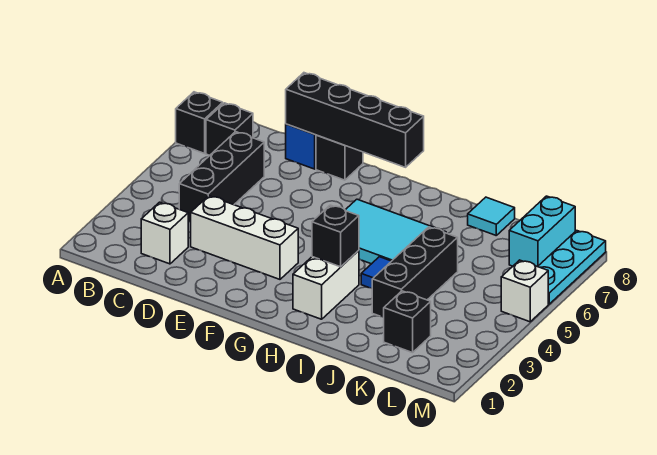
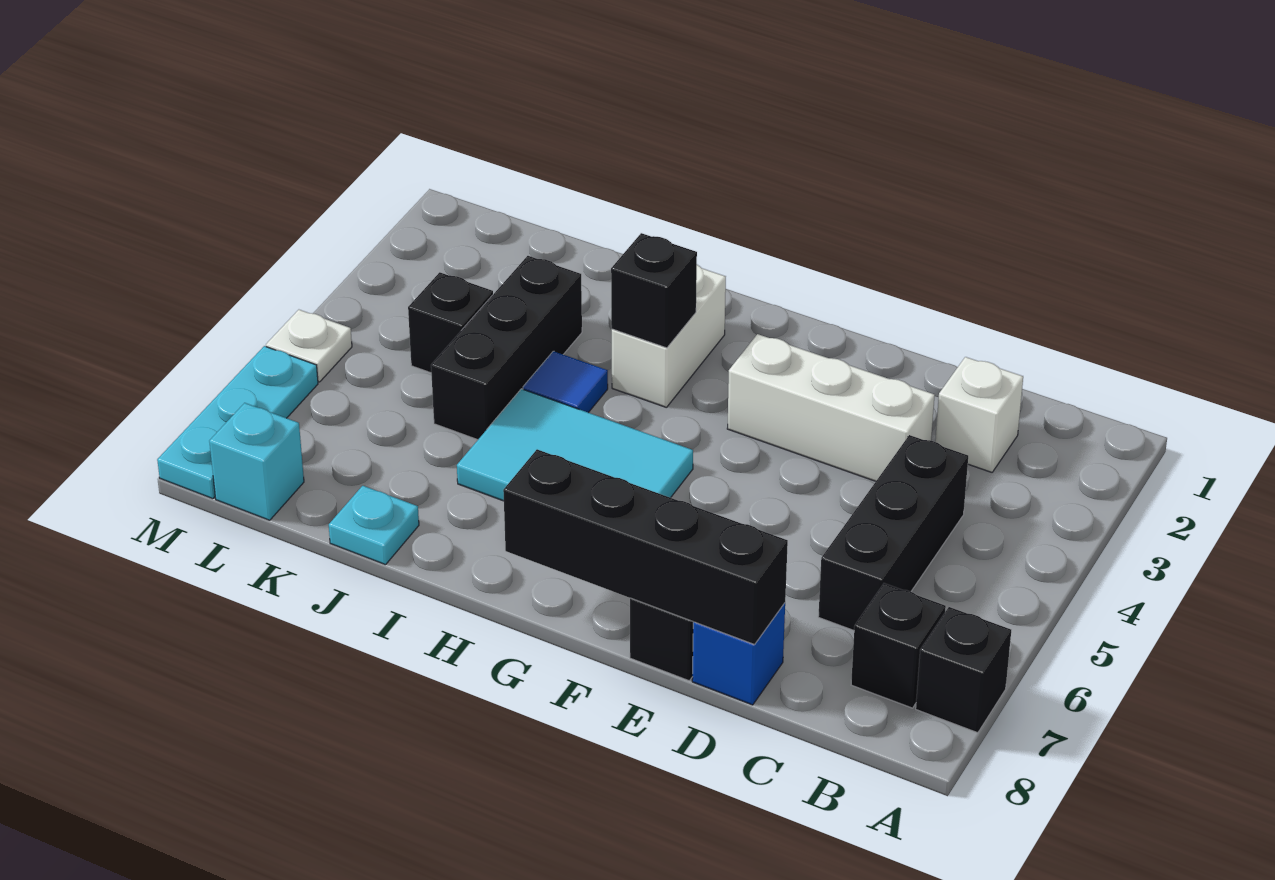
cyan tile J8 level 1 -> cyan plate J8 level 1
black brick K2 level 1 -> black brick K4 level 1
cyan brick L7:L8 level 1 -> cyan brick L8 level 1
white brick M5 level 1 -> white plate M5 level 1

